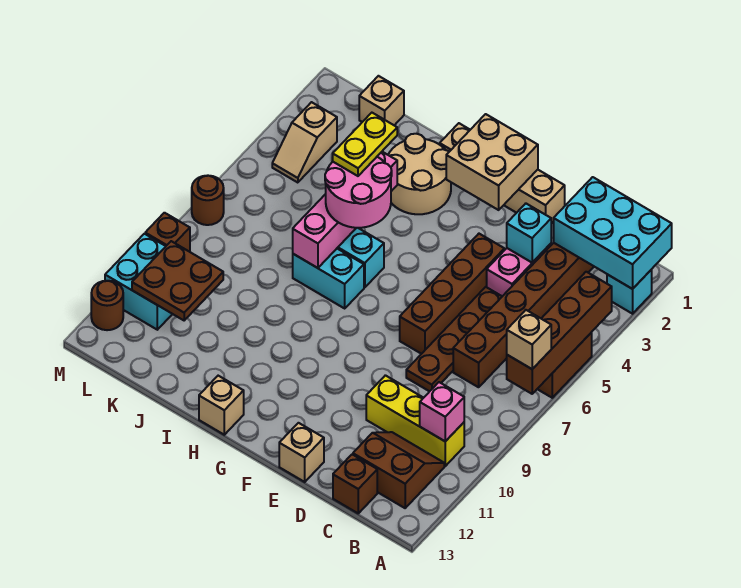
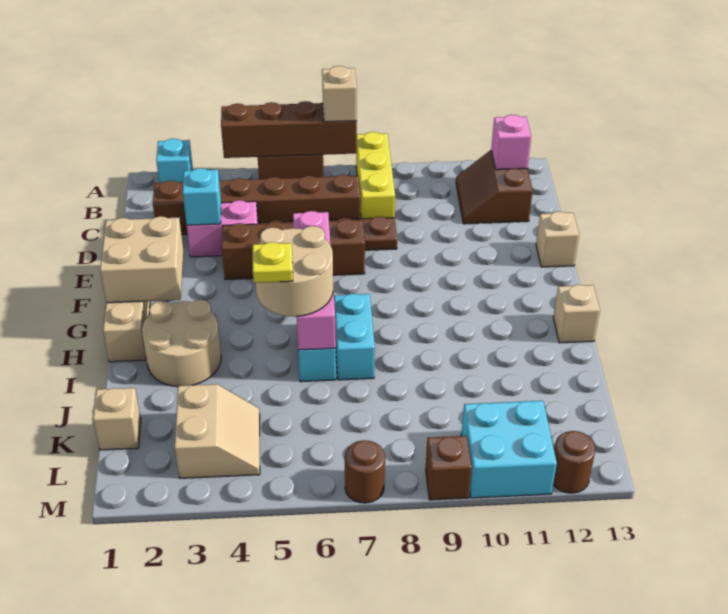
cyan brick A1:C2 level 2 -> none
yellow brick B10:D10 level 1 -> yellow brick A8:C8 level 1
pink brick B10 level 2 -> pink brick B12 level 2
brown brick C13 level 1 -> none
pink round brick H5:I6 level 3 -> tan round brick H5:I6 level 3
pink brick I4:I7 level 2 -> pink brick F6:I6 level 2
yellow plate I4:I5 level 4 -> yellow plate I5 level 4
brown plate K10:L11 level 2 -> none
tan slope L3:L4 level 1 top 3 -> tan slope K3:L4 level 1 top 3

